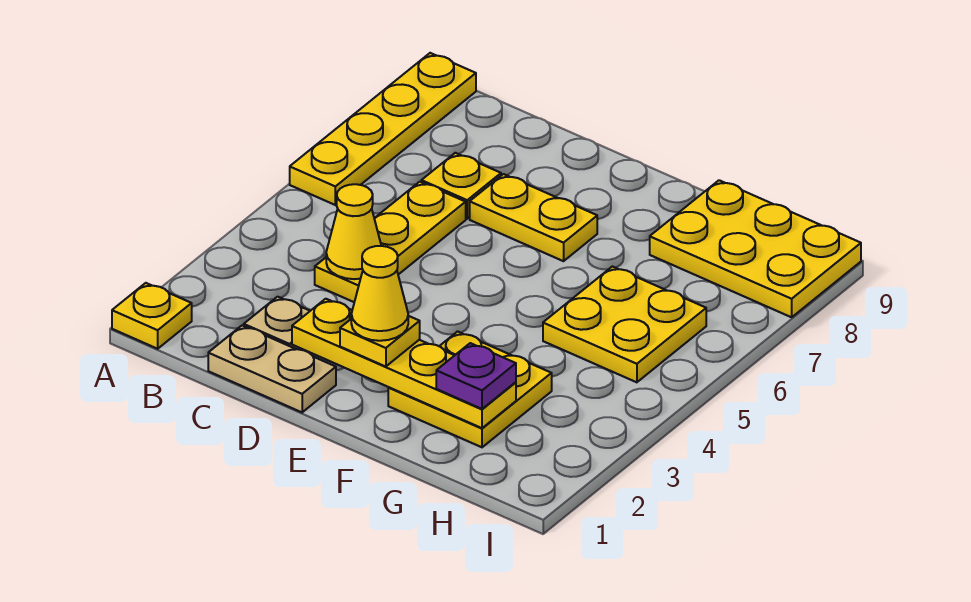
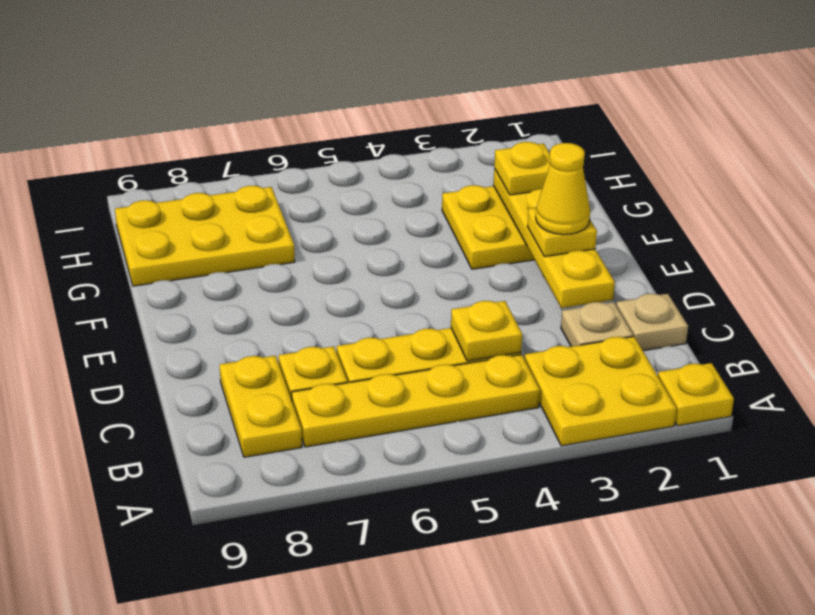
yellow plate A6:A9 level 1 -> yellow plate B4:B7 level 1
tan plate C1:D1 level 1 -> tan plate C1 level 1
yellow cone C4 level 2 -> yellow plate C4 level 2
yellow plate D7:E7 level 1 -> yellow plate B8:C8 level 1
purple plate G2 level 3 -> yellow plate G2 level 3
yellow plate G5:H6 level 1 -> yellow plate A2:B3 level 1
yellow plate G8:I9 level 1 -> yellow plate G7:H9 level 1

